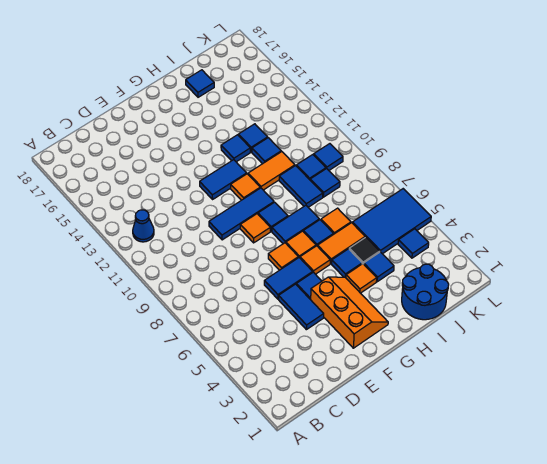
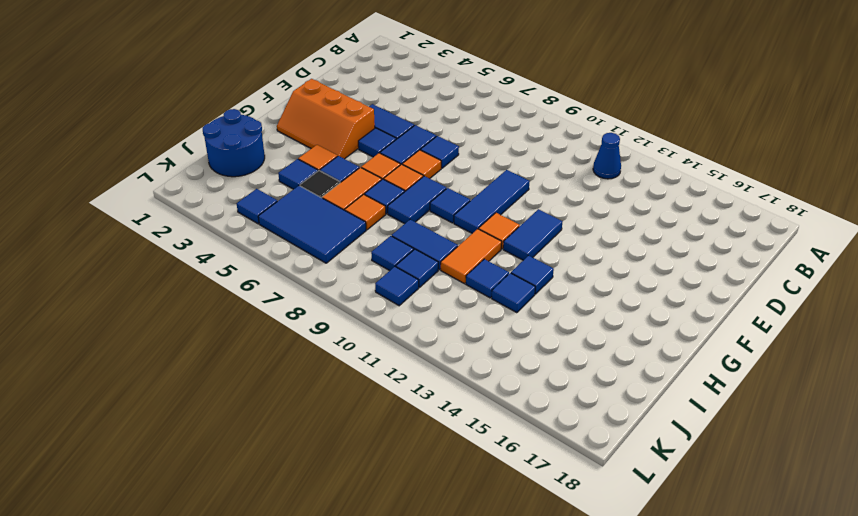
orange tile F9 level 1 -> none
blue tile I17 level 1 -> blue tile E7 level 1
blue tile J5:L6 level 1 -> blue tile J5:K7 level 1

